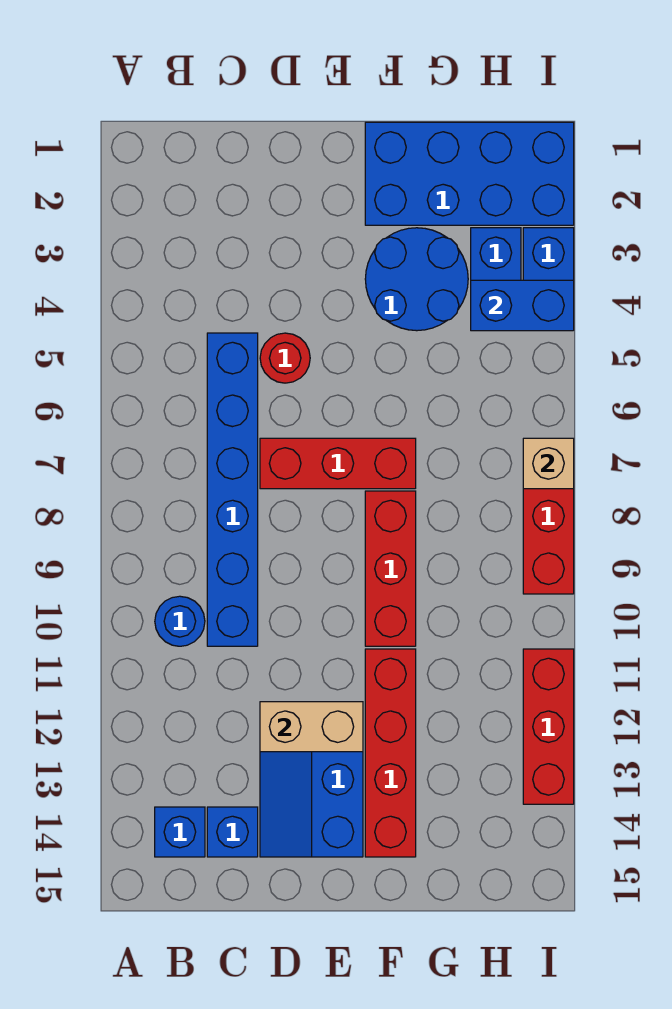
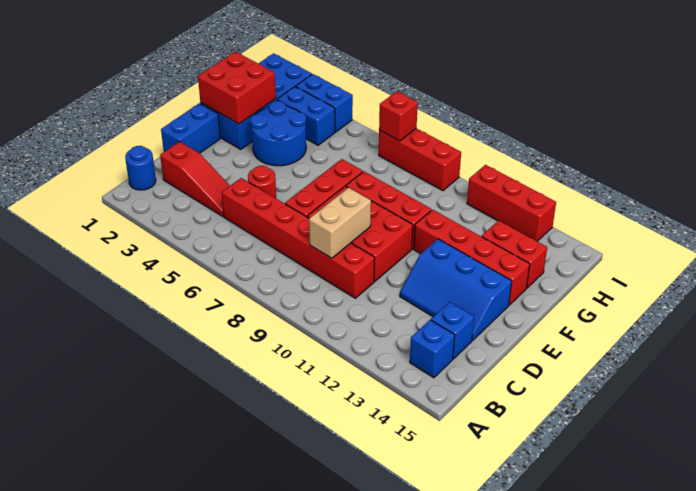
blue round brick B10 level 1 -> blue round brick B1 level 1
none -> red slope C2:C4 level 1 top 2
blue brick C5:C10 level 1 -> red brick C5:C10 level 1
none -> red brick D8:E10 level 1
tan brick D12:E12 level 2 -> tan brick C9:D9 level 2
none -> red brick F1:G2 level 2
none -> red brick G13:G14 level 1
blue brick H4:I4 level 2 -> blue brick D1:E1 level 1
tan brick I7 level 2 -> red brick I7 level 2

